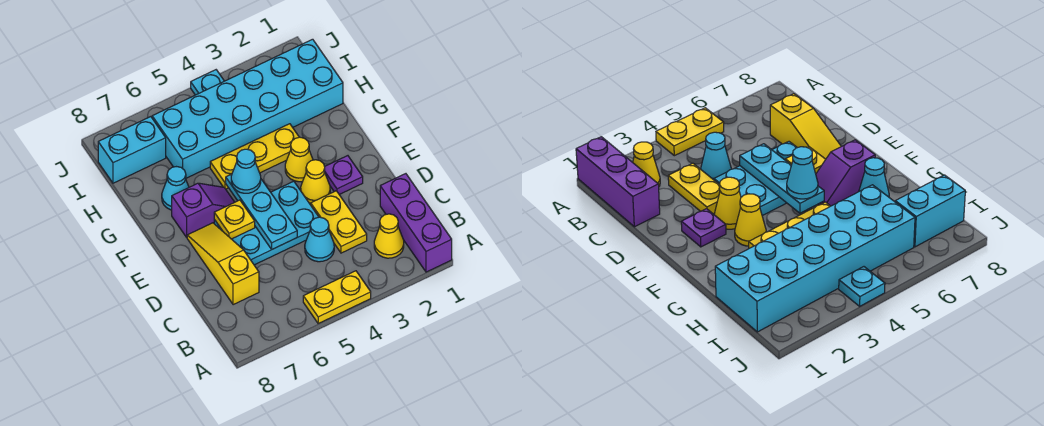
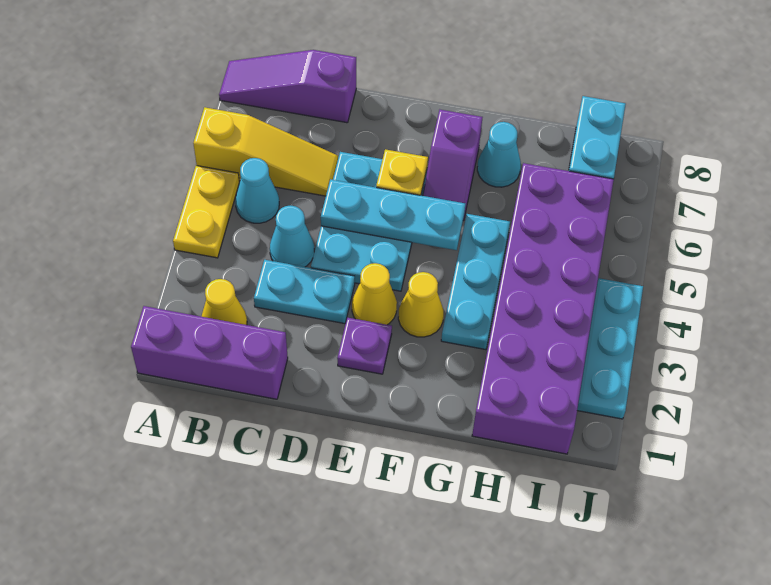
none -> purple slope A8:C8 level 1 top C
yellow plate C3:D3 level 1 -> cyan plate C3:D3 level 1
yellow slope C7:E7 level 1 top C -> yellow slope A6:C6 level 1 top A
cyan cone F5 level 3 -> cyan cone B5 level 1
yellow plate G3:G5 level 1 -> cyan plate G3:G5 level 1
cyan brick H1:I6 level 1 -> purple brick H1:I6 level 1
cyan plate J4 level 1 -> cyan plate J2:J4 level 1

